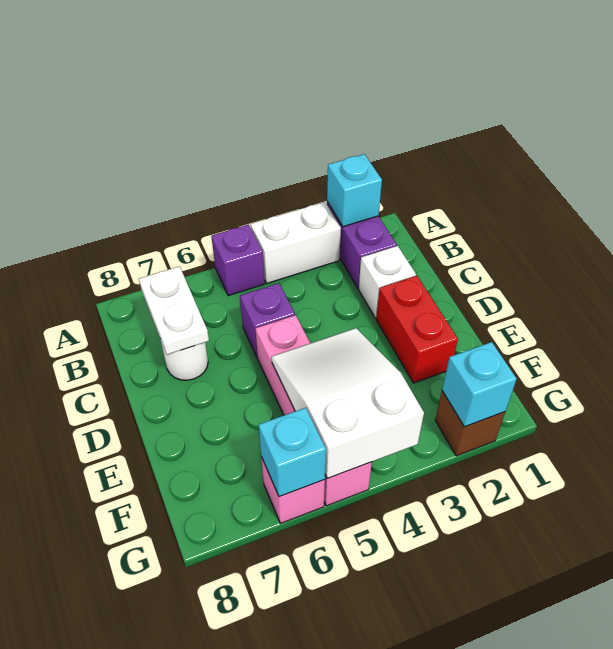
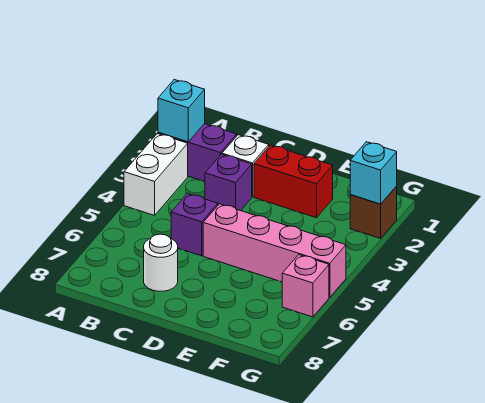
purple brick A5 level 1 -> purple brick C3 level 1
white plate B7:C7 level 2 -> none
white slope E4:G5 level 2 top G -> none
cyan brick G6 level 2 -> none

